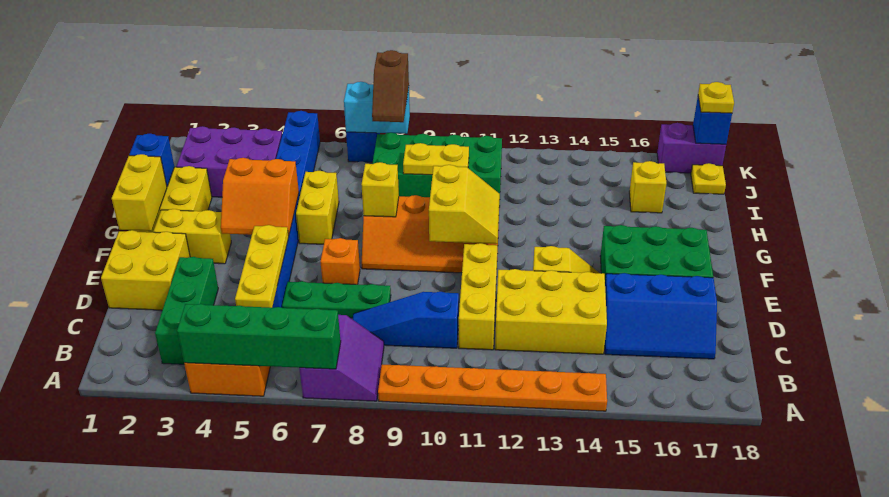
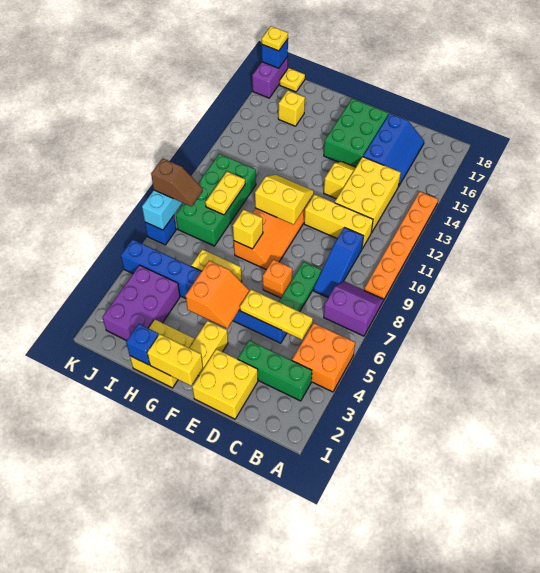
green brick A4:A7 level 2 -> none

